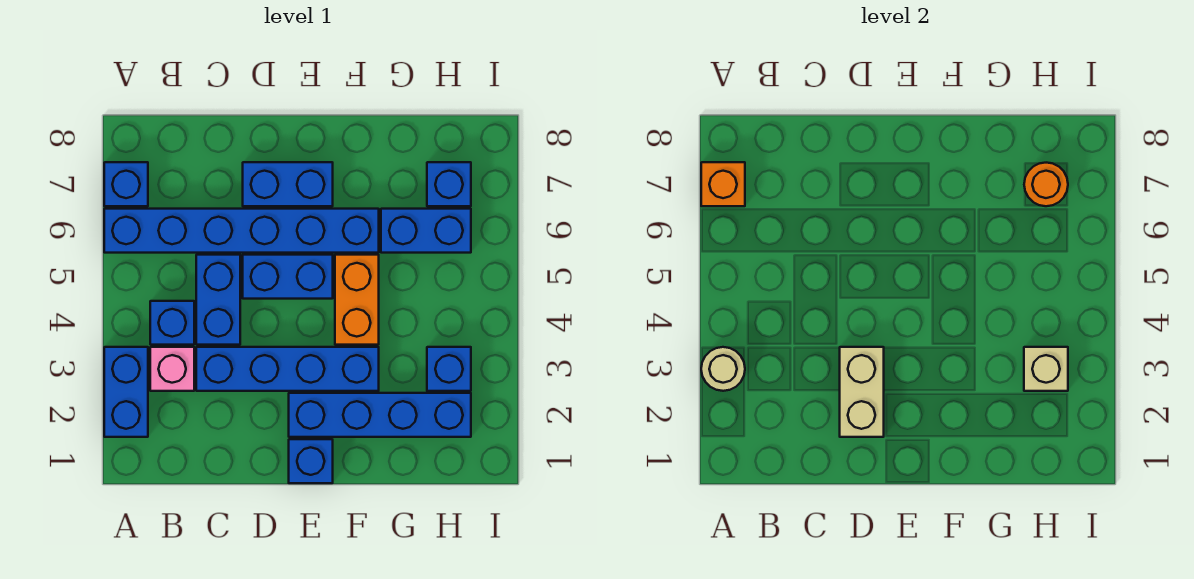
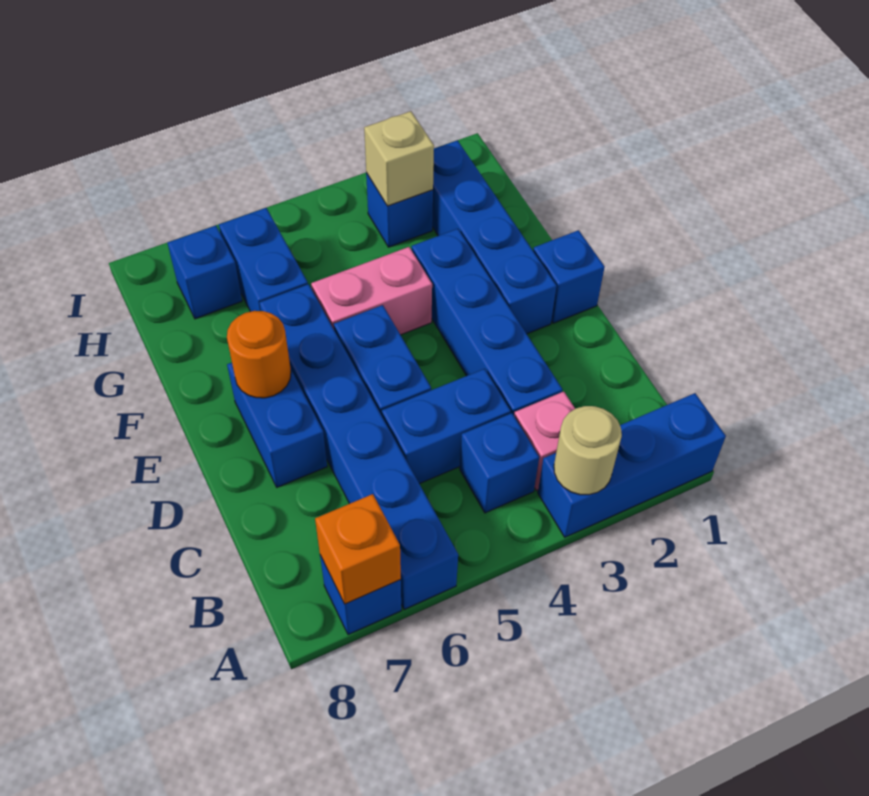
blue brick A2:A3 level 1 -> blue brick A1:A3 level 1
tan brick D2:D3 level 2 -> none
orange brick F4:F5 level 1 -> pink brick F4:F5 level 1
orange round brick H7 level 2 -> orange round brick E7 level 2

